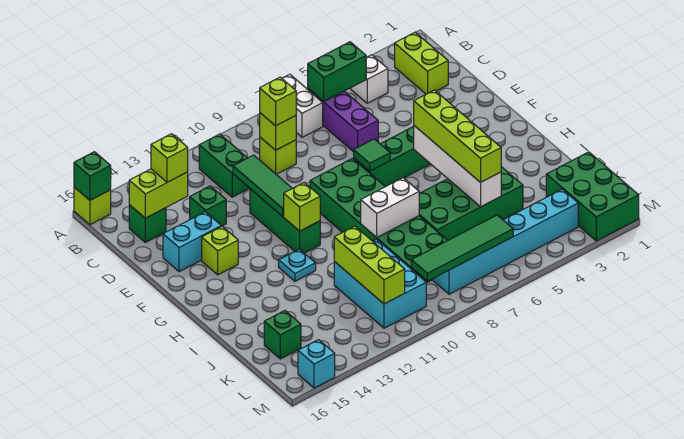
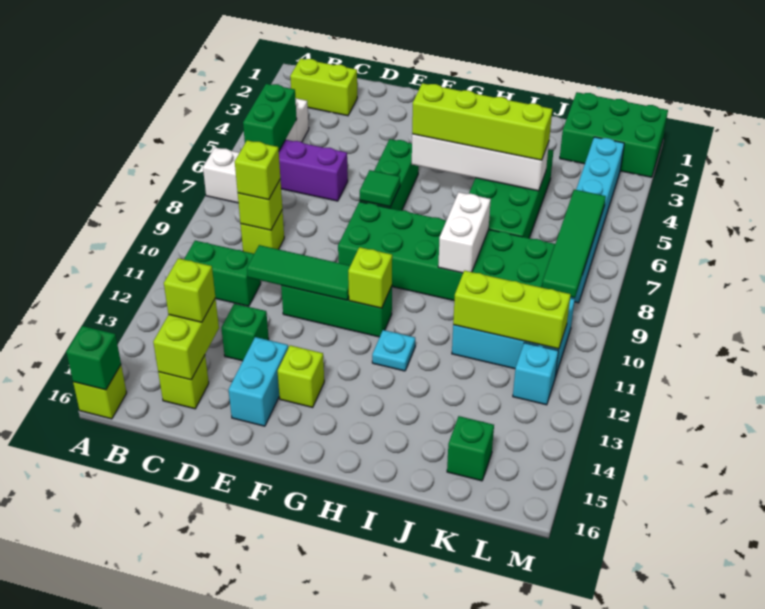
green brick C15 level 1 -> lime brick C15 level 1
cyan brick M15 level 1 -> cyan brick L12 level 1

